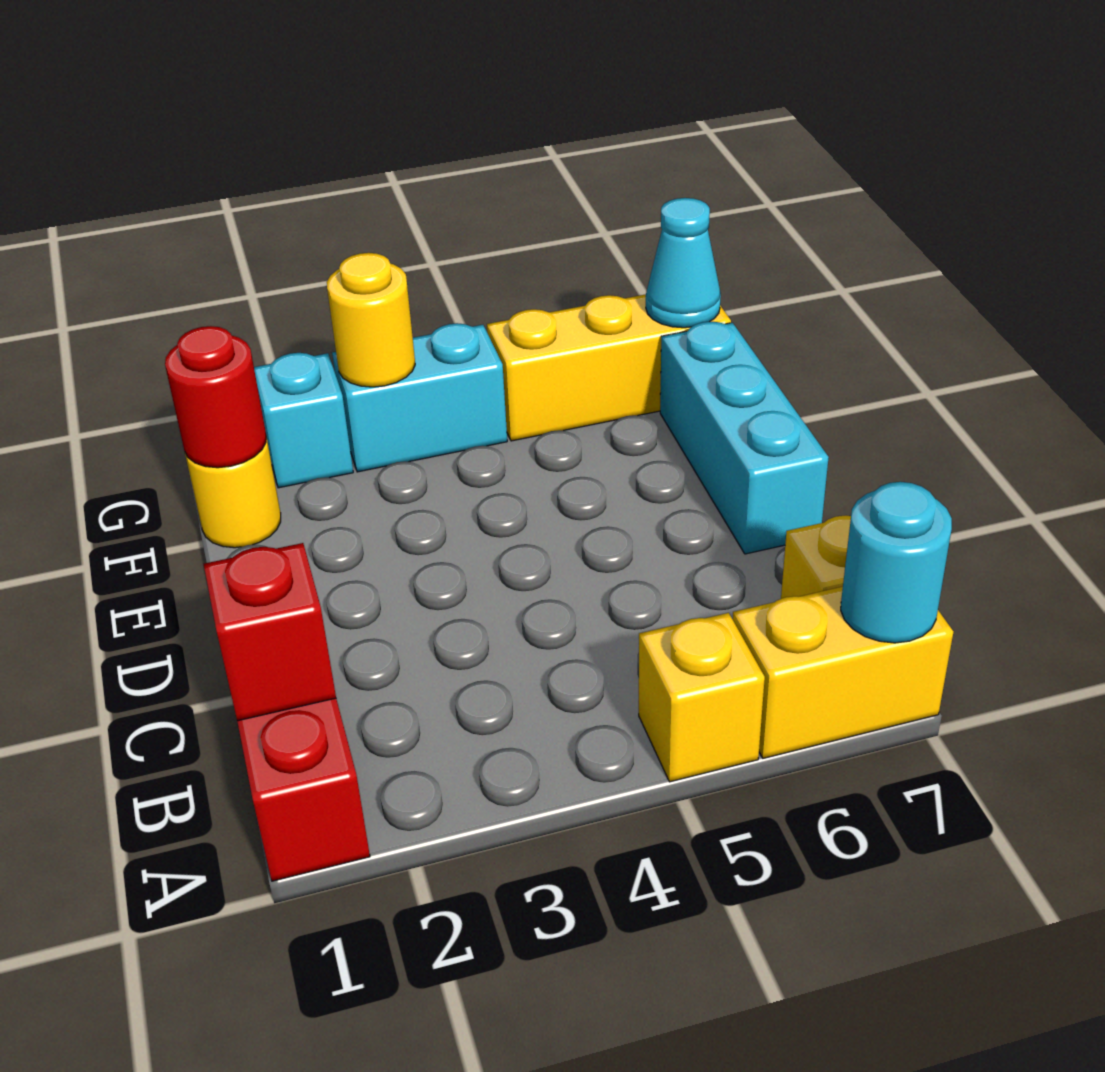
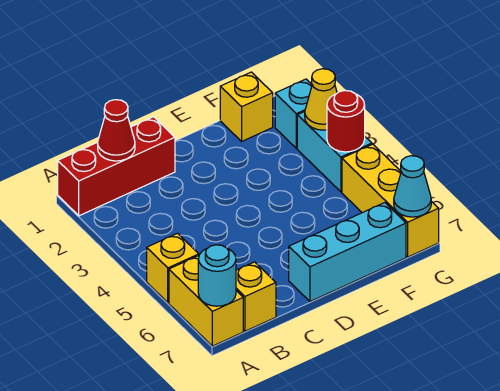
red brick B1 level 2 -> red cone B1 level 2
yellow round brick F1 level 1 -> yellow brick F1 level 1
red round brick F1 level 2 -> red round brick G4 level 2
yellow round brick G3 level 2 -> yellow cone G3 level 2

